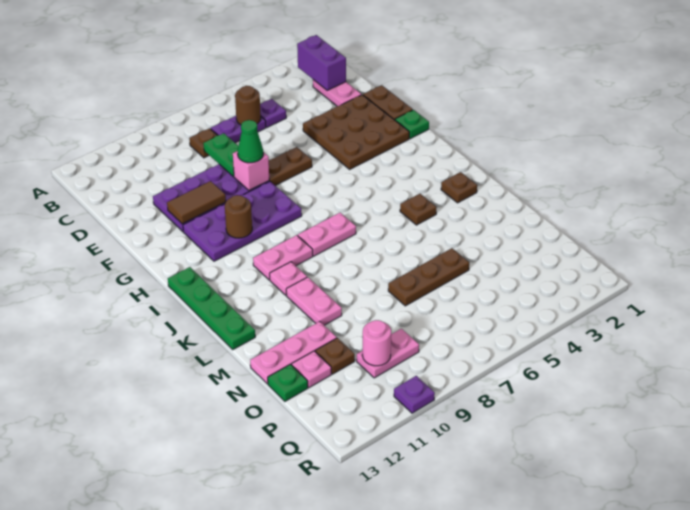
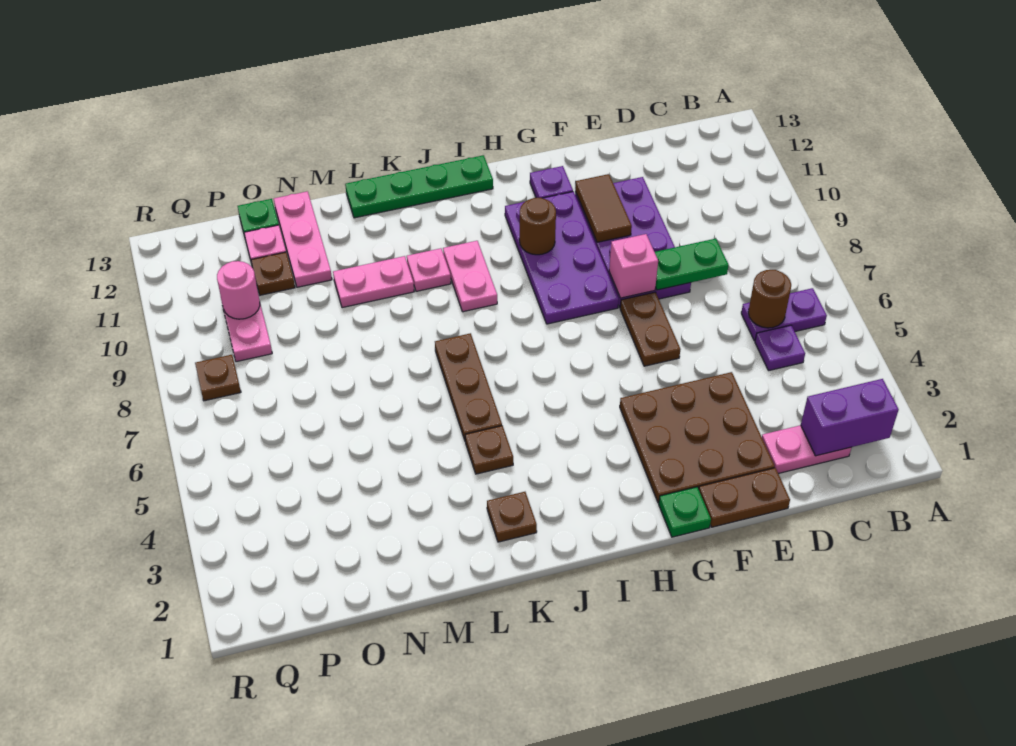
purple plate C6:C7 level 1 -> purple plate B6:C6 level 1
brown plate C8 level 1 -> brown plate Q8 level 1
green cone F8 level 3 -> none
pink plate J7:J8 level 1 -> none
brown plate N5:N7 level 1 -> brown plate K5:K7 level 1
purple plate R10 level 1 -> purple plate G12 level 1

